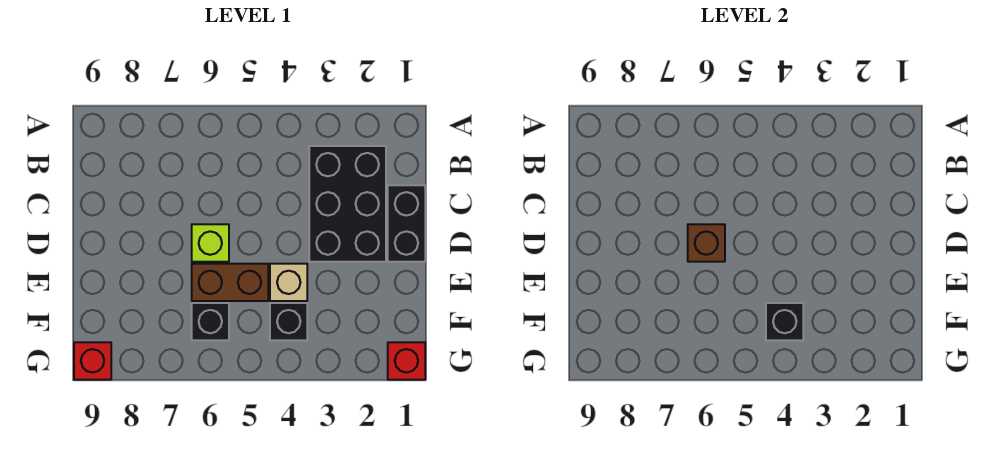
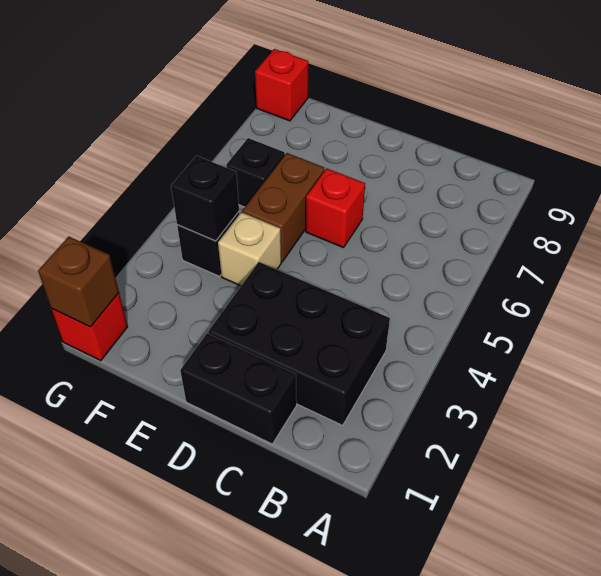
lime brick D6 level 1 -> red brick D6 level 1
brown brick D6 level 2 -> brown brick G1 level 2

